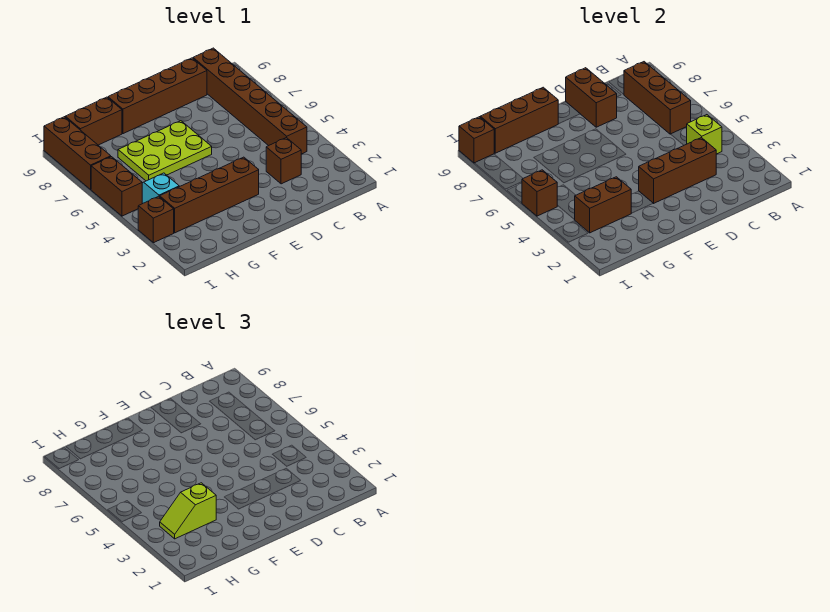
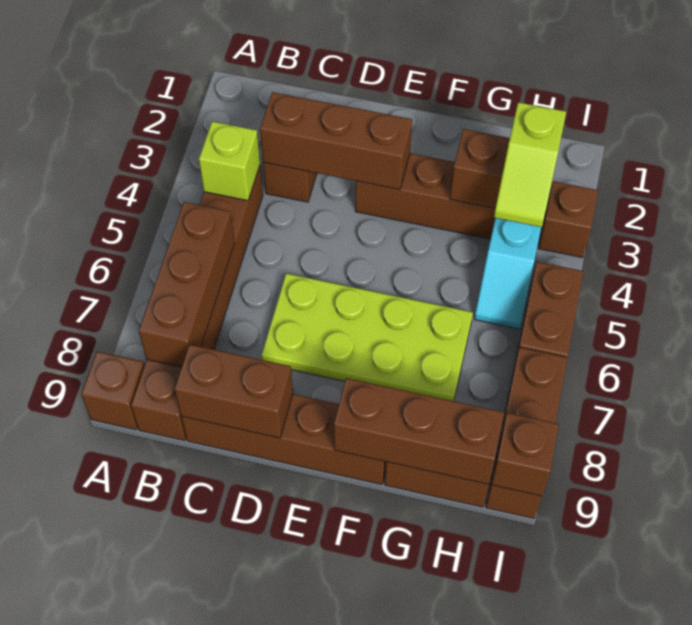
brown brick D8:D9 level 2 -> brown brick C9:D9 level 2
lime plate E6:G7 level 1 -> lime plate D6:G7 level 1
lime slope G3:H3 level 3 top G -> lime slope H3:H4 level 3 top 3
brown brick I5 level 2 -> brown brick A9 level 1

